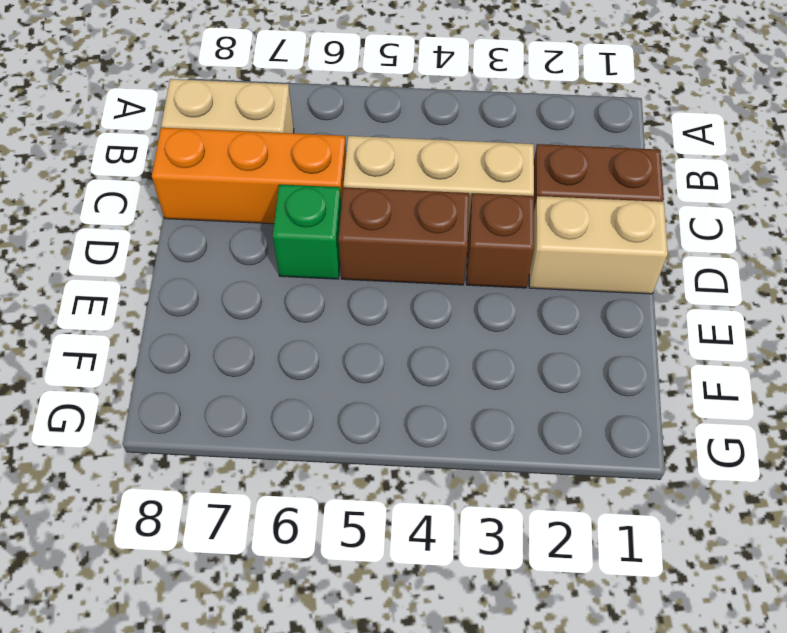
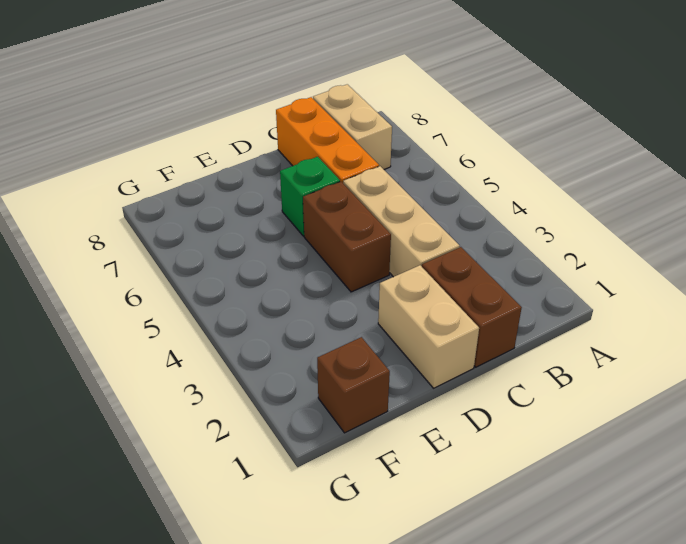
brown brick D3 level 1 -> brown brick F1 level 1

